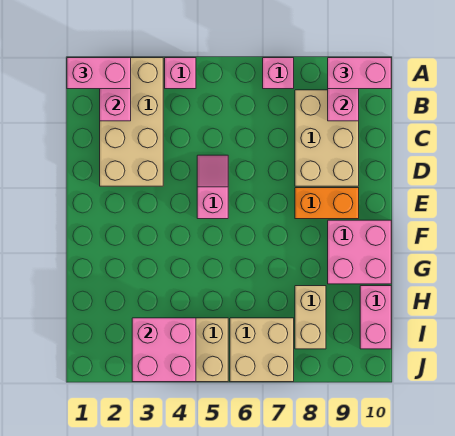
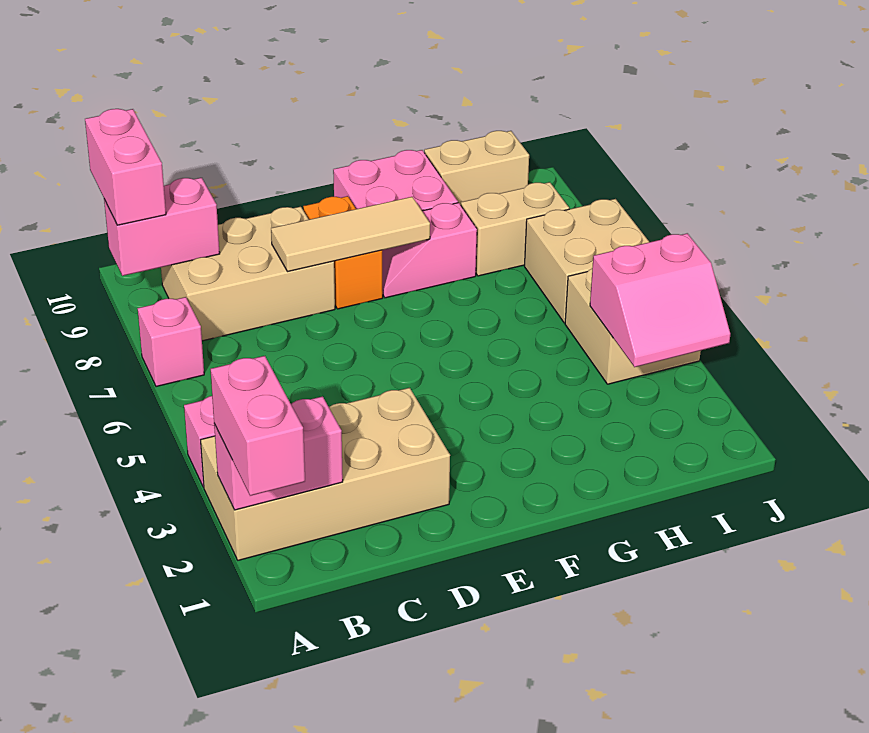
pink slope D5:E5 level 1 top E -> pink slope F8:G8 level 1 top G
none -> tan tile D8:F8 level 2
pink brick H10:I10 level 1 -> tan brick H10:I10 level 1
pink brick I3:J4 level 2 -> pink slope I3:J4 level 2 top 4

